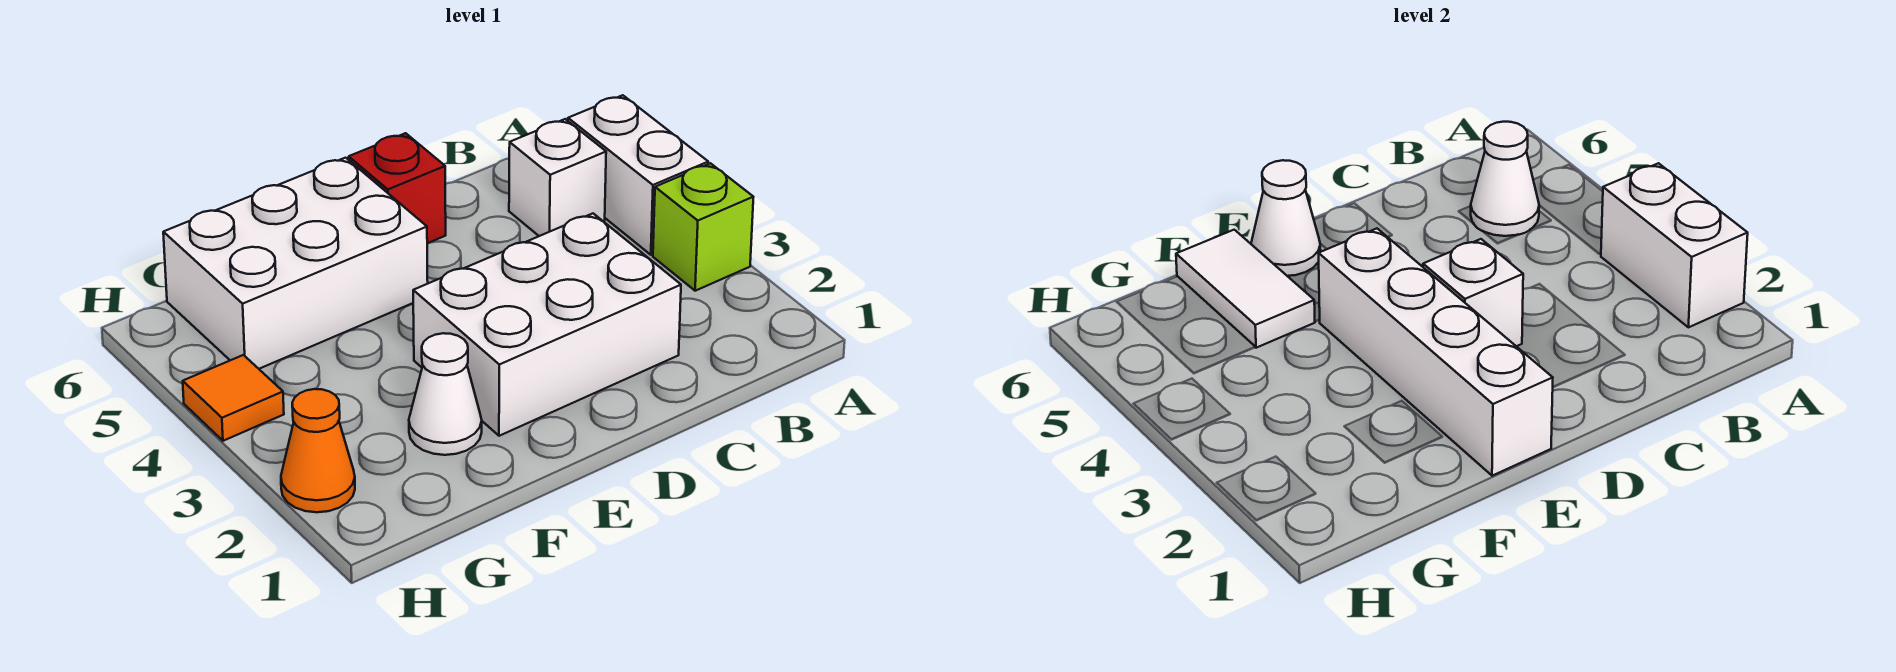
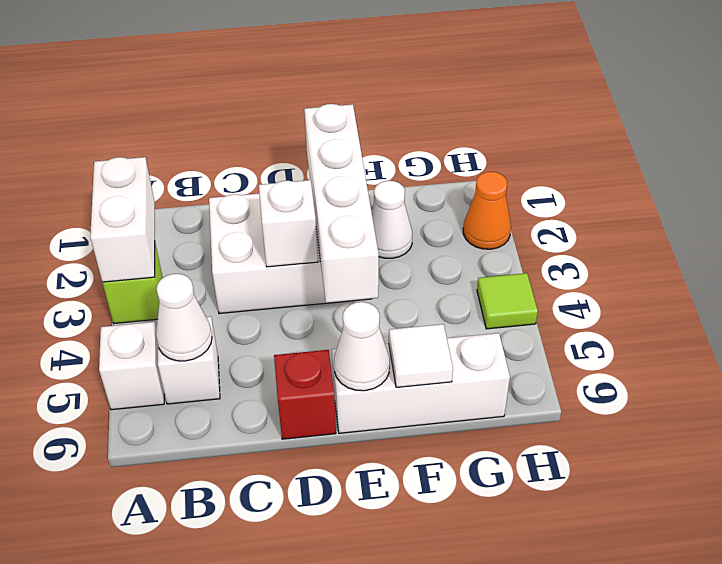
white brick A4:A5 level 1 -> white brick A5 level 1
white brick E5:G6 level 1 -> white brick E6:G6 level 1
white tile F5:F6 level 2 -> white tile F6 level 2
orange tile H4 level 1 -> lime tile H4 level 1

